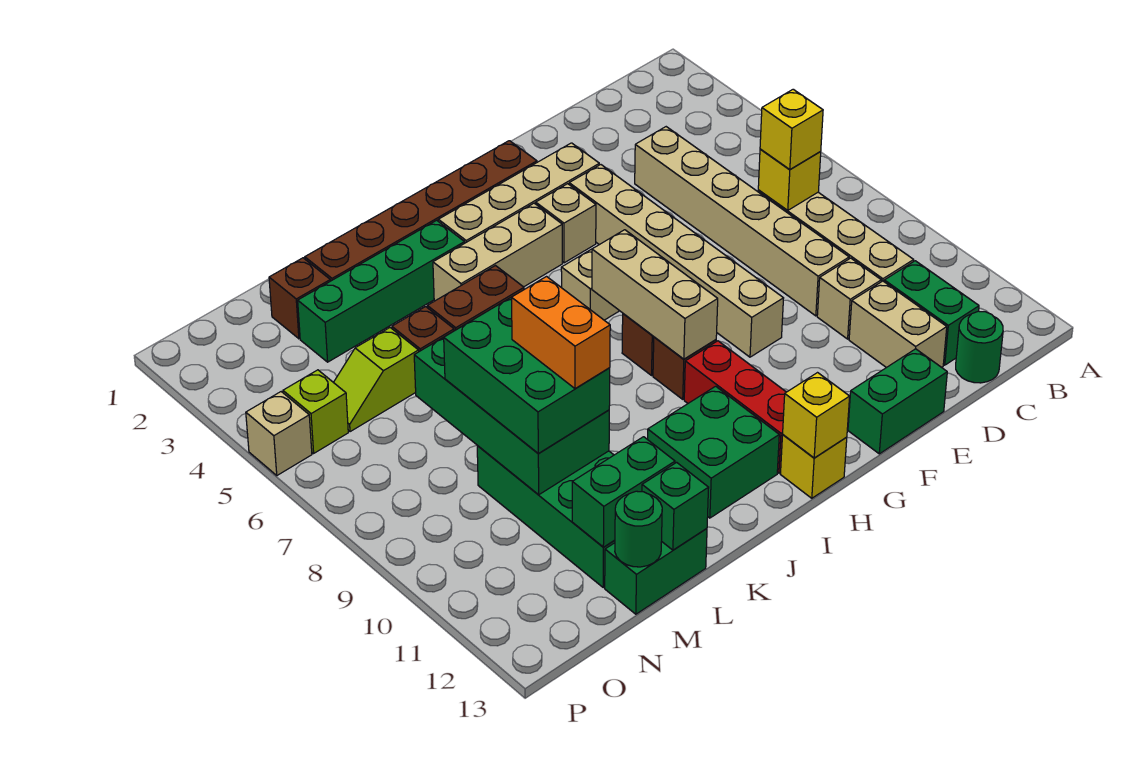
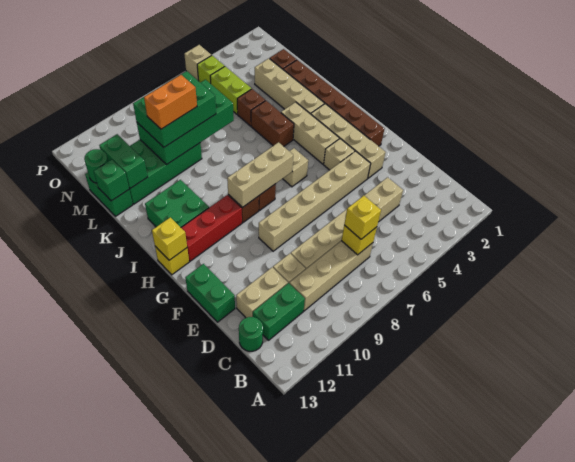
green brick J3:M3 level 1 -> tan brick J3:M3 level 1
lime slope M5:N5 level 1 top M -> lime brick M5:N5 level 1

